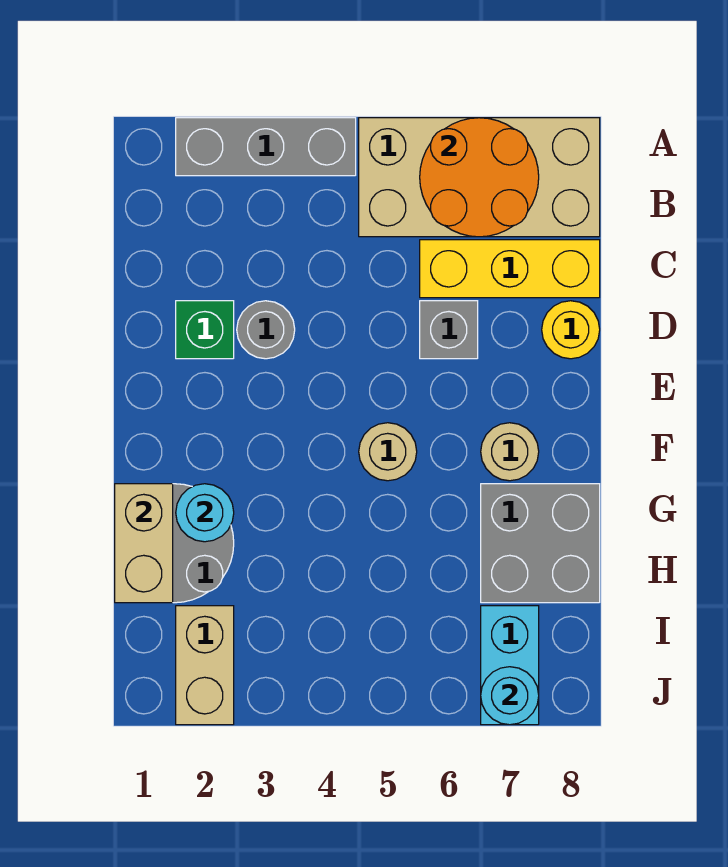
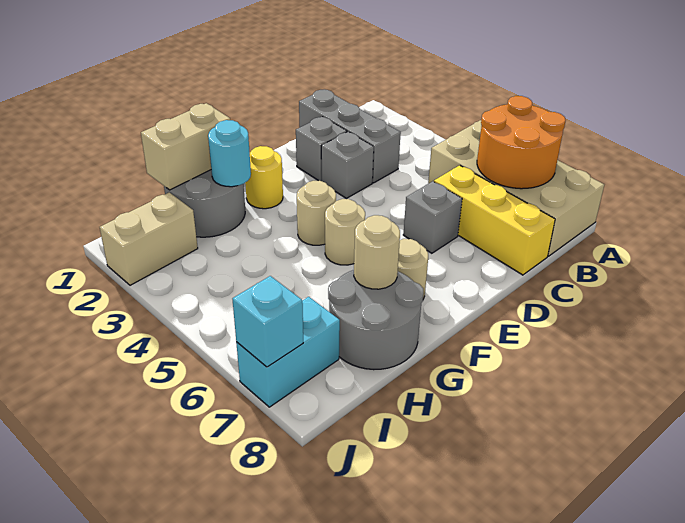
grey brick A2:A4 level 1 -> grey brick C1:C3 level 1
green brick D2 level 1 -> grey brick D2 level 1
grey round brick D3 level 1 -> grey brick D3 level 1
yellow round brick D8 level 1 -> yellow round brick F2 level 1
none -> tan round brick F4 level 1
grey brick G7:H8 level 1 -> grey round brick G7:H8 level 1
none -> tan round brick G7 level 2
cyan round brick J7 level 2 -> cyan brick J7 level 2

